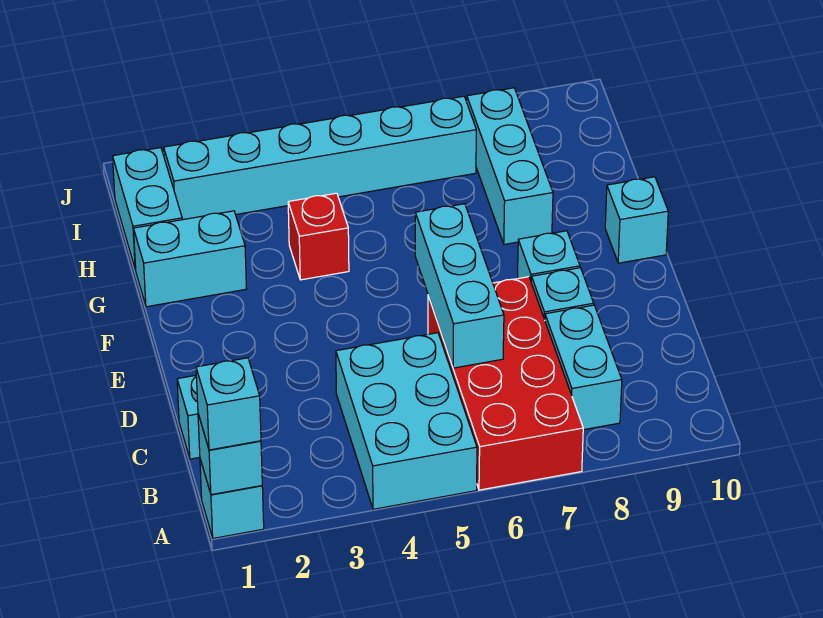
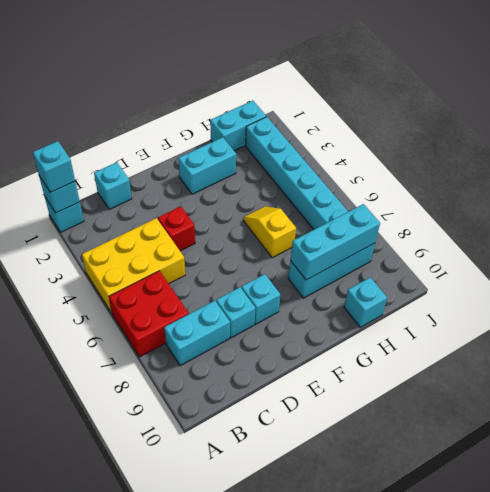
cyan brick A4:C5 level 1 -> yellow brick A4:C5 level 1
red brick A6:D7 level 1 -> red brick A6:B7 level 1
cyan brick C6:E6 level 2 -> cyan brick G8:I8 level 2
cyan brick F10 level 1 -> cyan brick H10 level 1
cyan brick G1:G2 level 1 -> cyan brick F2:G2 level 1
red brick G4 level 1 -> red brick D4 level 1
none -> yellow slope G5:G6 level 1 top 6

